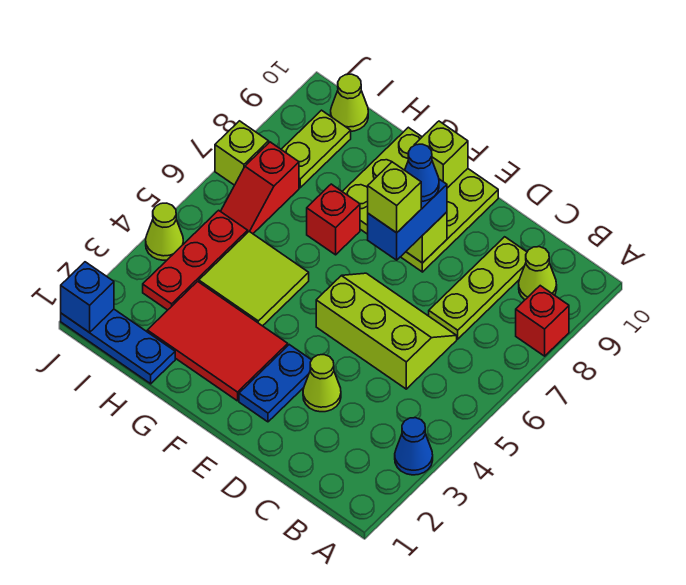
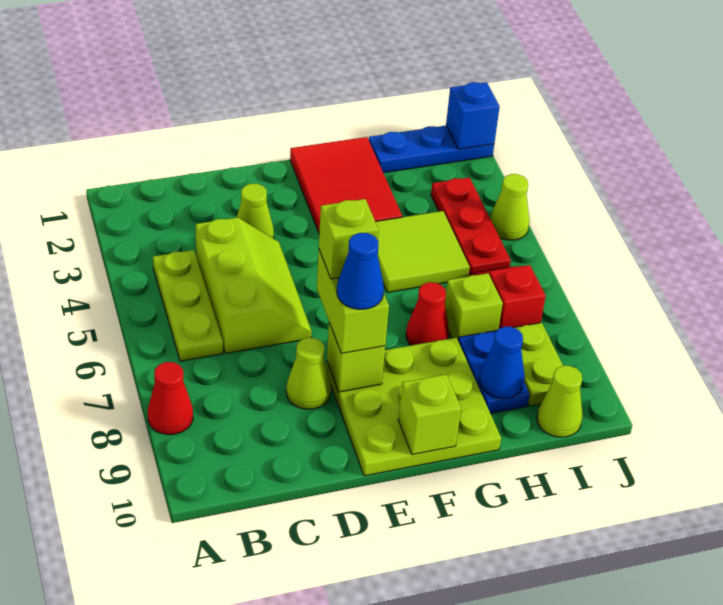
blue cone A3 level 1 -> blue cone H9 level 2
red brick A8 level 1 -> red cone A8 level 1
lime cone B9 level 1 -> lime cone D8 level 1
lime slope C5:E6 level 1 top 5 -> lime slope C4:D6 level 1 top C
lime plate C7:C9 level 1 -> lime plate B4:B6 level 1
blue plate E2:E3 level 1 -> blue plate H8:H9 level 1
blue brick E7:E8 level 3 -> lime brick E7:E8 level 3
red tile F2:H3 level 1 -> red tile F1:G3 level 1
red brick G7 level 1 -> red cone G7 level 1
lime brick J7 level 1 -> lime brick H7 level 1

